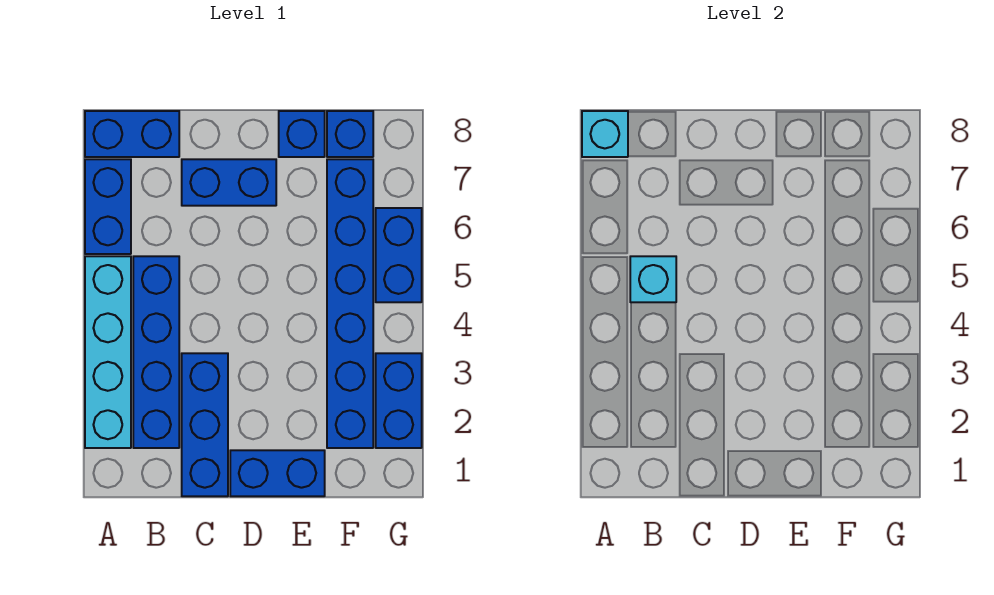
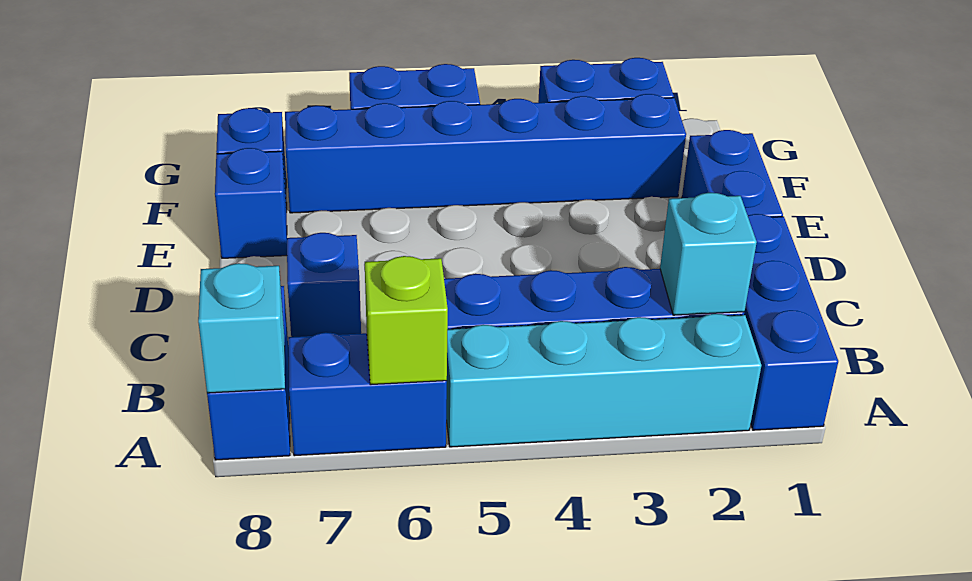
none -> lime brick A6 level 2
cyan brick B5 level 2 -> cyan brick B2 level 2
blue brick C1:C3 level 1 -> blue brick A1:C1 level 1
blue brick C7:D7 level 1 -> blue brick C7 level 1

